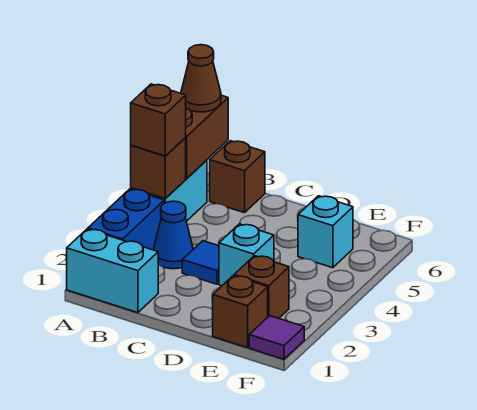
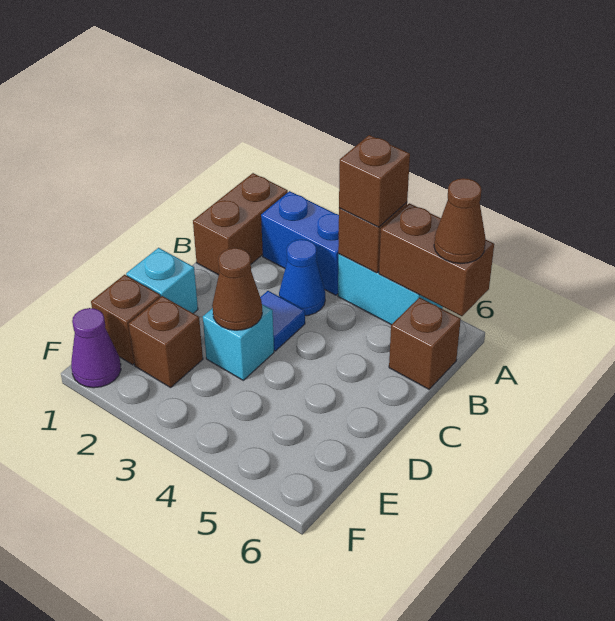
cyan brick A1:B1 level 1 -> brown brick A1:B1 level 1
none -> brown cone D3 level 2
cyan brick E5 level 1 -> cyan brick D1 level 1
purple tile F1 level 1 -> purple cone F1 level 1

